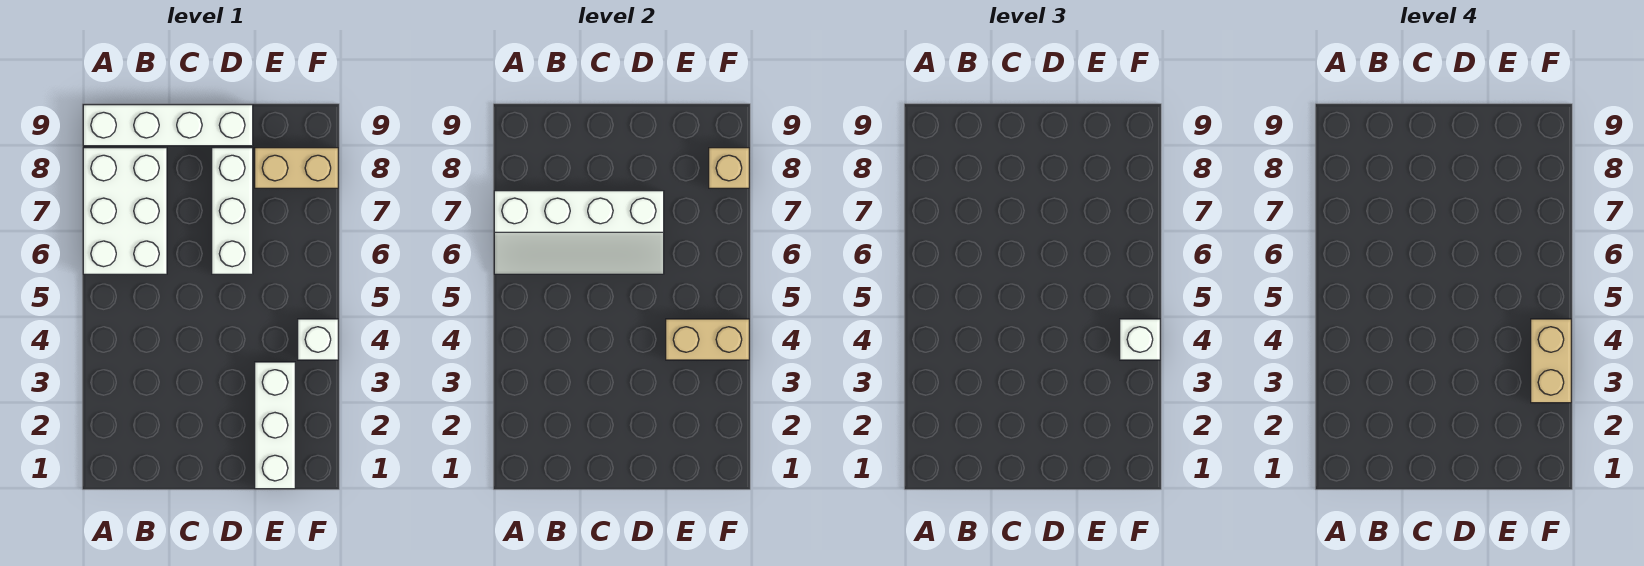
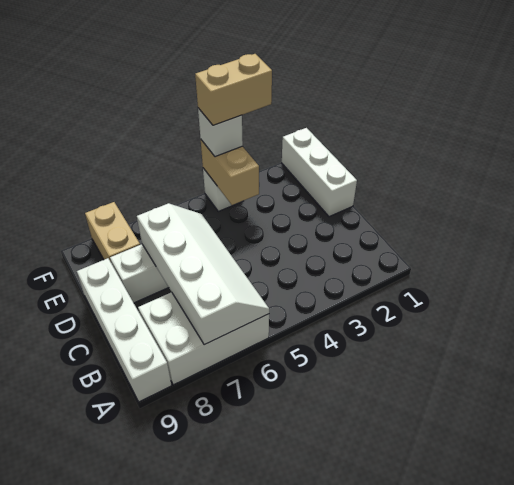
white brick E1:E3 level 1 -> white brick D1:F1 level 1
tan brick F8 level 2 -> none

